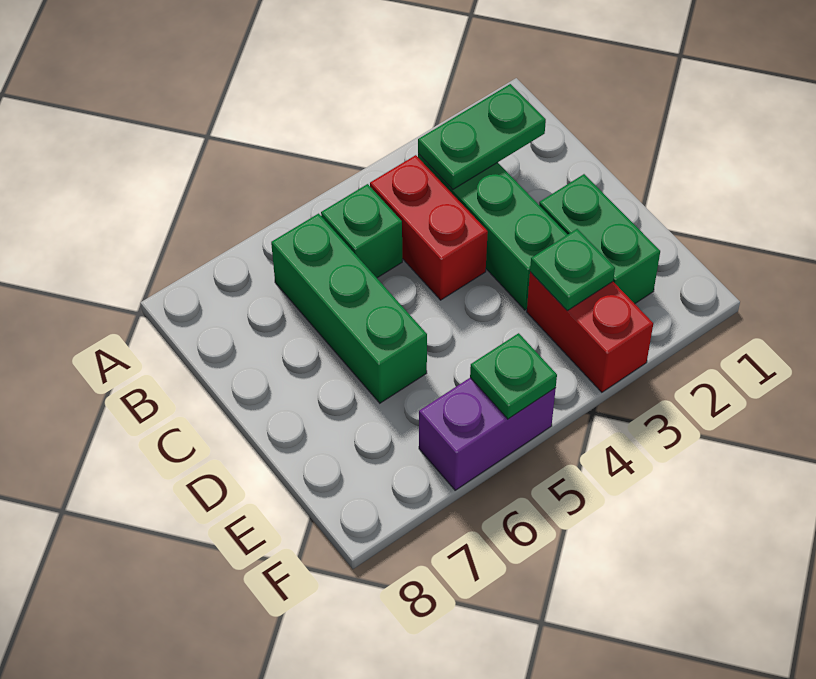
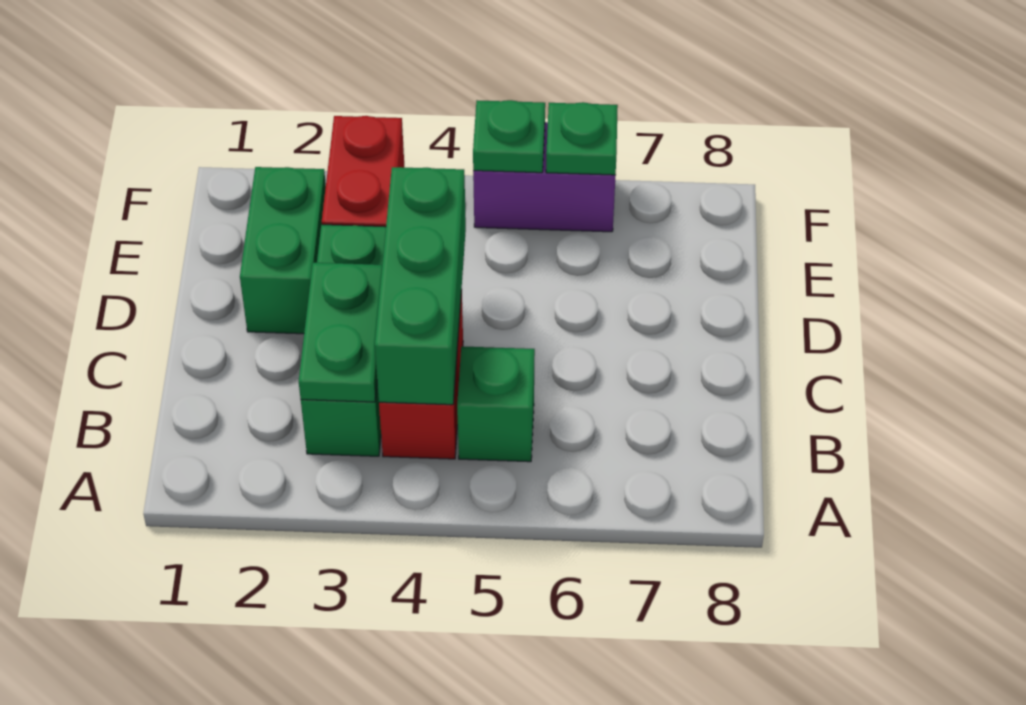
green plate B2:B3 level 2 -> green plate B3:C3 level 2
green brick B6:D6 level 1 -> green brick B4:D4 level 2
green plate E3 level 2 -> green plate F6 level 2

